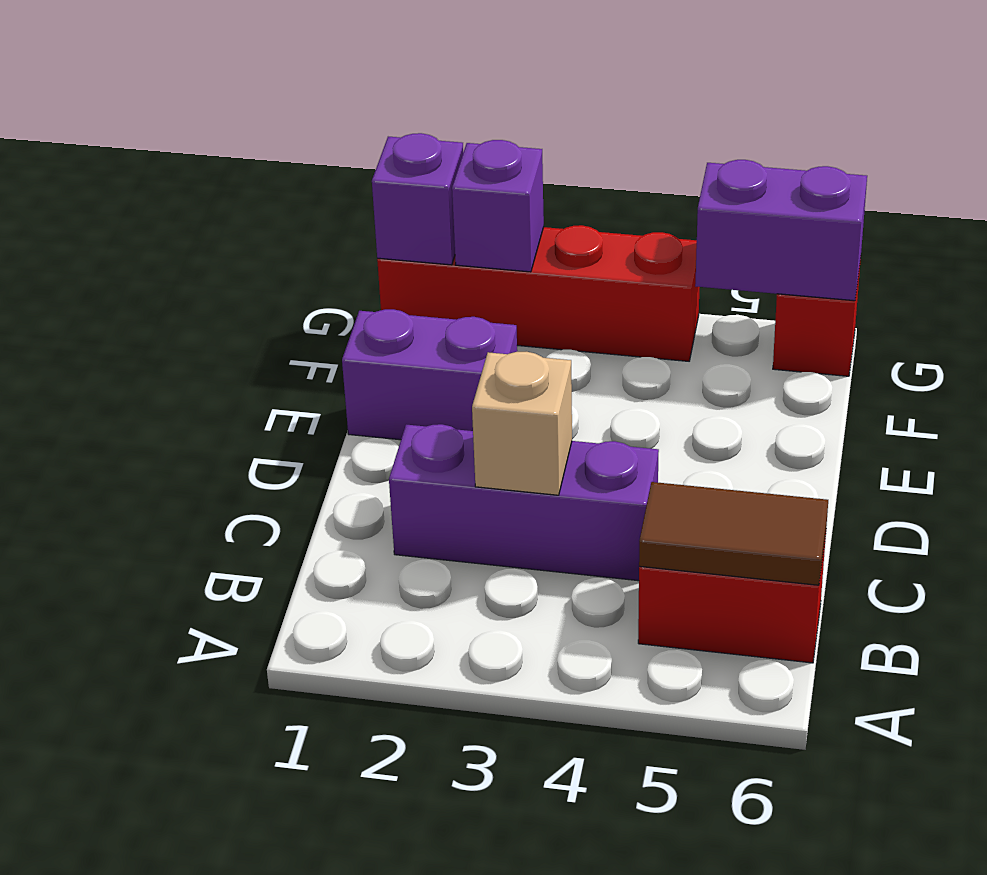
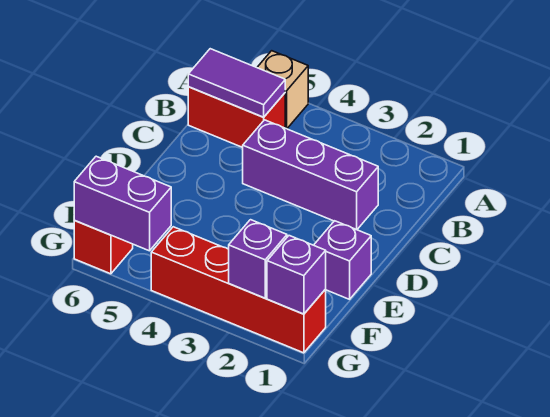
brown tile B5:B6 level 2 -> purple tile B5:B6 level 2
tan brick C3 level 2 -> tan brick A5 level 1
purple brick E1:E2 level 1 -> purple brick E1 level 1

